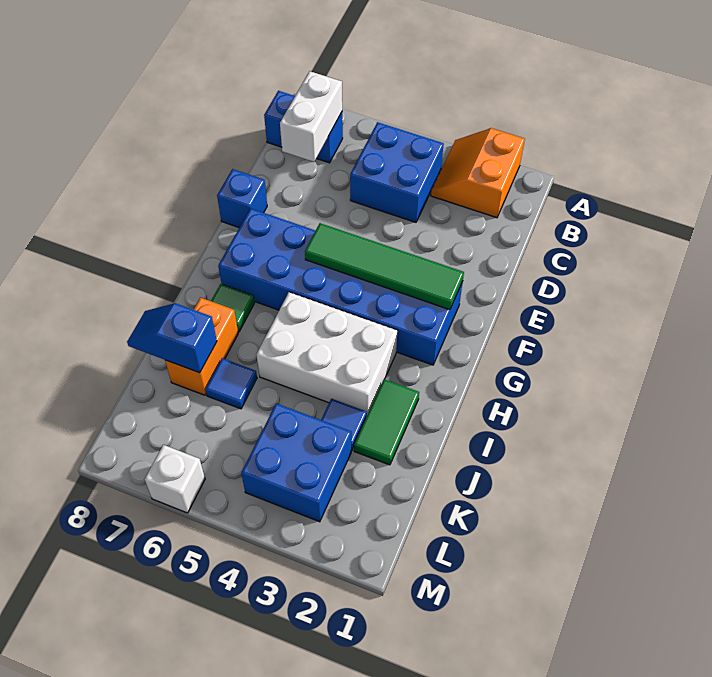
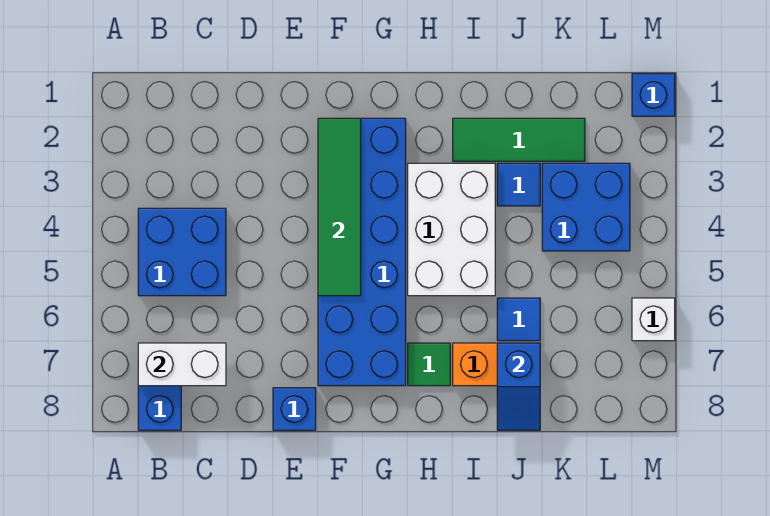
orange slope A2:B3 level 1 top 2 -> none
green tile I2:J2 level 1 -> green tile I2:K2 level 1
none -> blue brick M1 level 1

